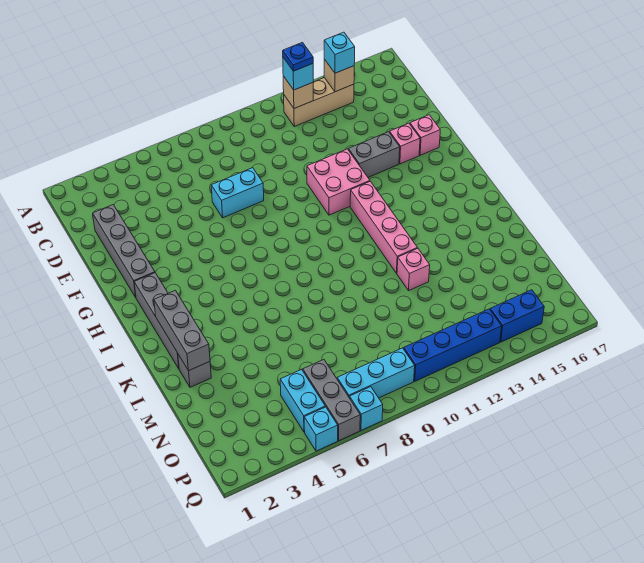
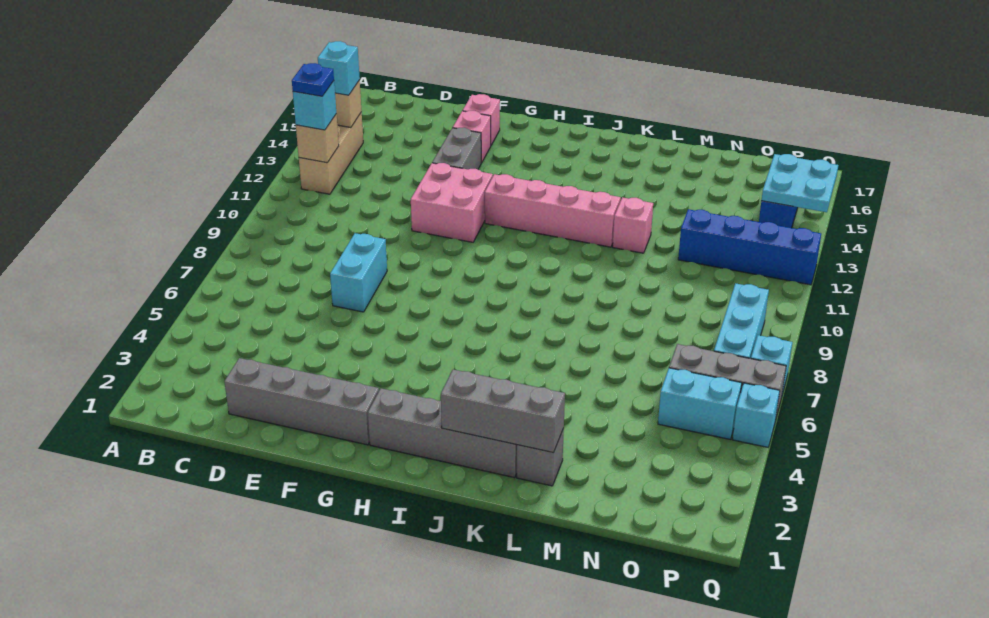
blue brick P10:P13 level 1 -> blue brick N12:Q12 level 1
none -> cyan plate P14:Q15 level 2

